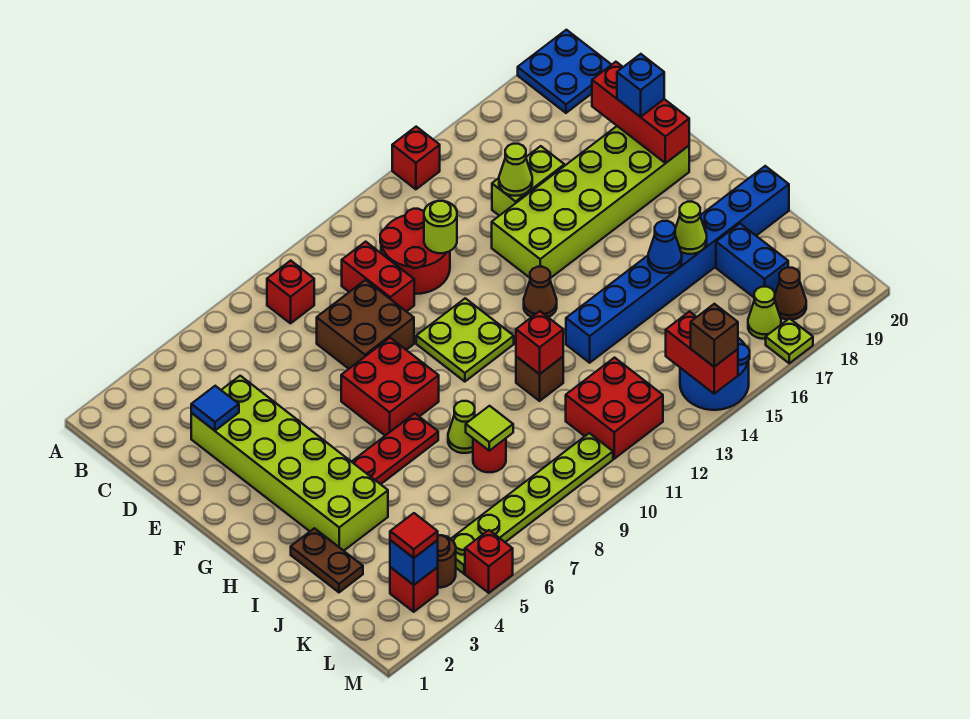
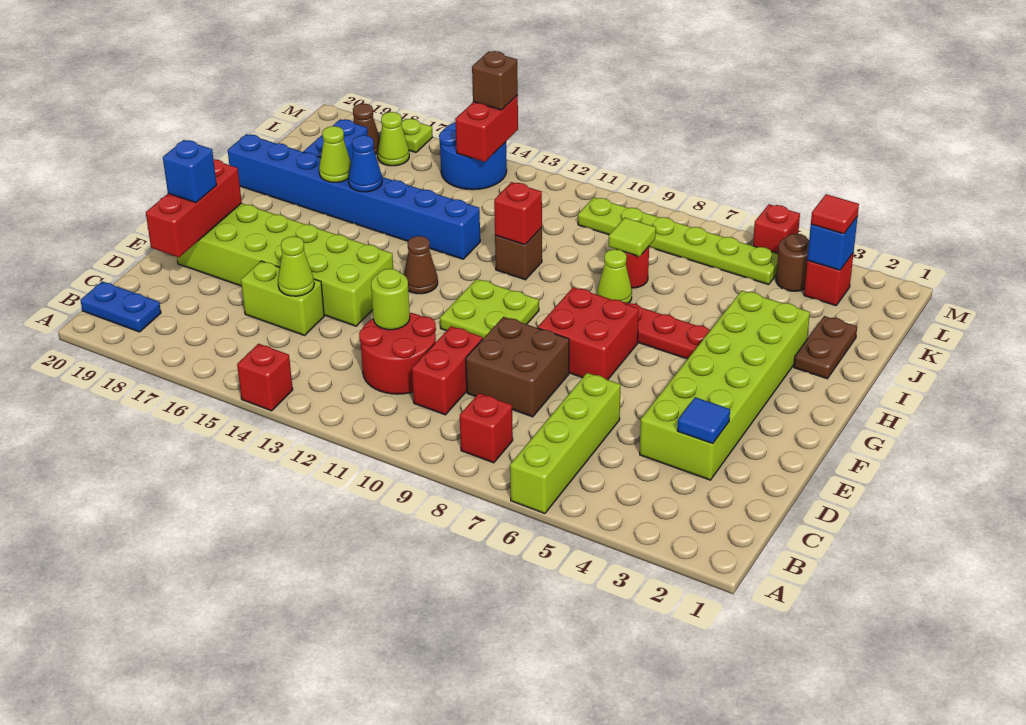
none -> lime brick A6:D6 level 1
blue plate A19:B20 level 1 -> blue plate B19:B20 level 1
red brick K11:L12 level 1 -> none

